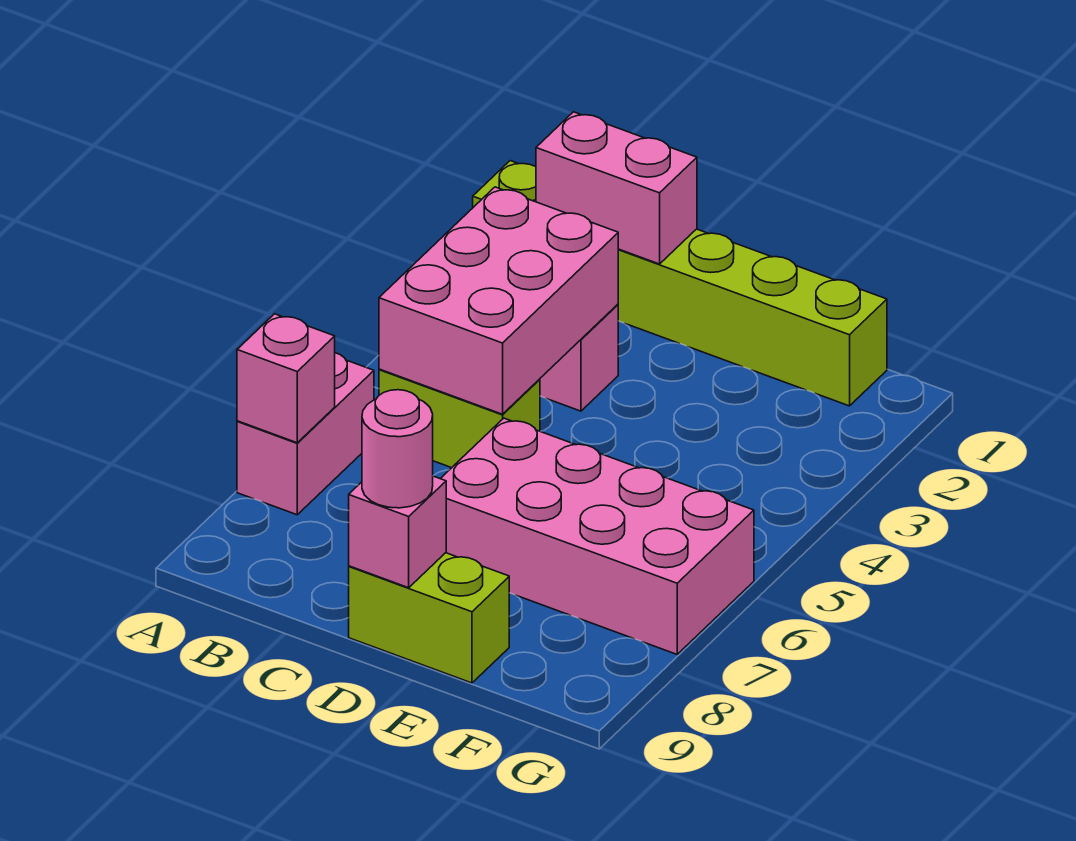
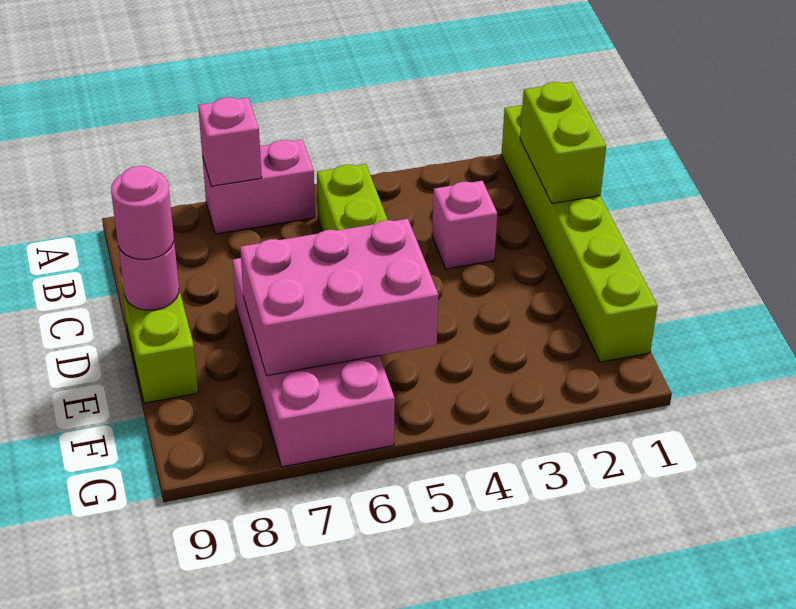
pink brick B1:C1 level 2 -> lime brick B1:C1 level 2
pink brick B3:C5 level 2 -> pink brick E5:F7 level 2
pink brick D9 level 2 -> pink round brick D9 level 2

